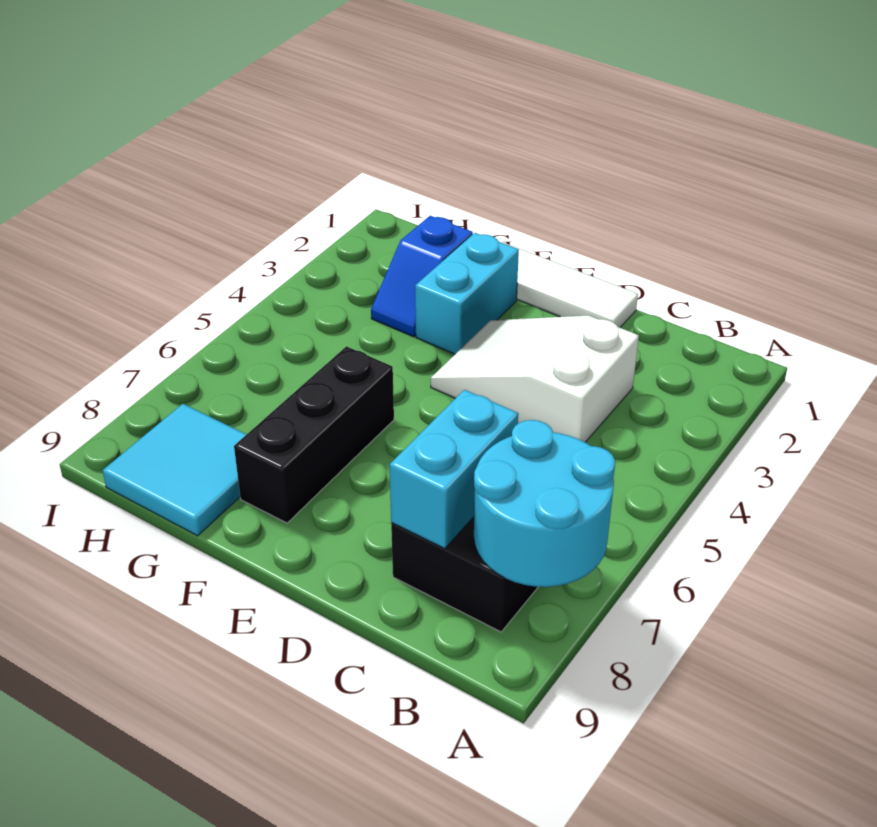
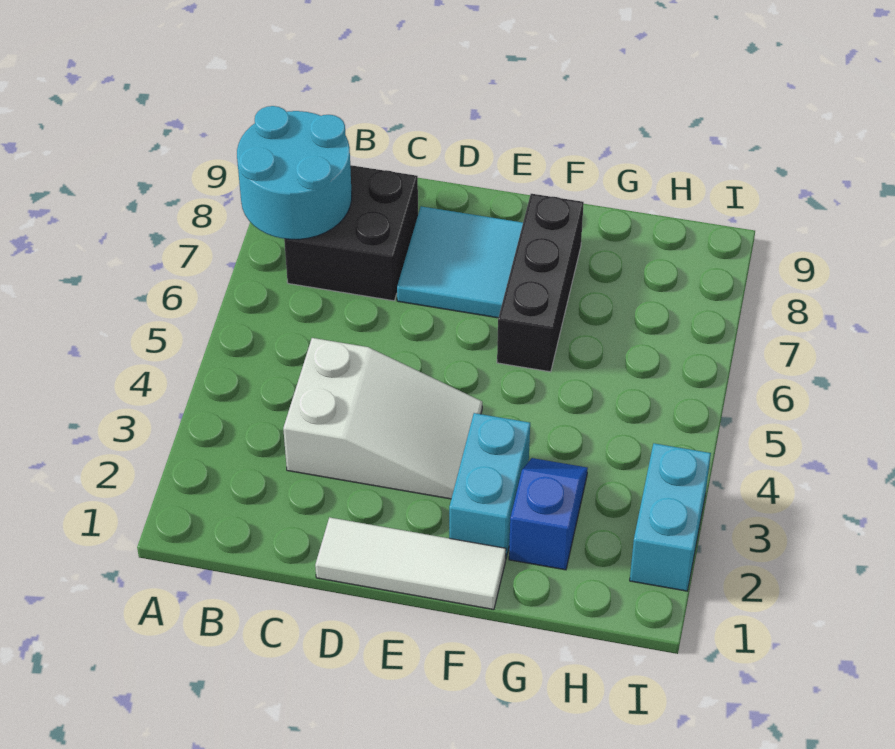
cyan brick C7:C8 level 2 -> cyan brick I2:I3 level 1
cyan tile G8:H9 level 1 -> cyan tile D7:E8 level 1

